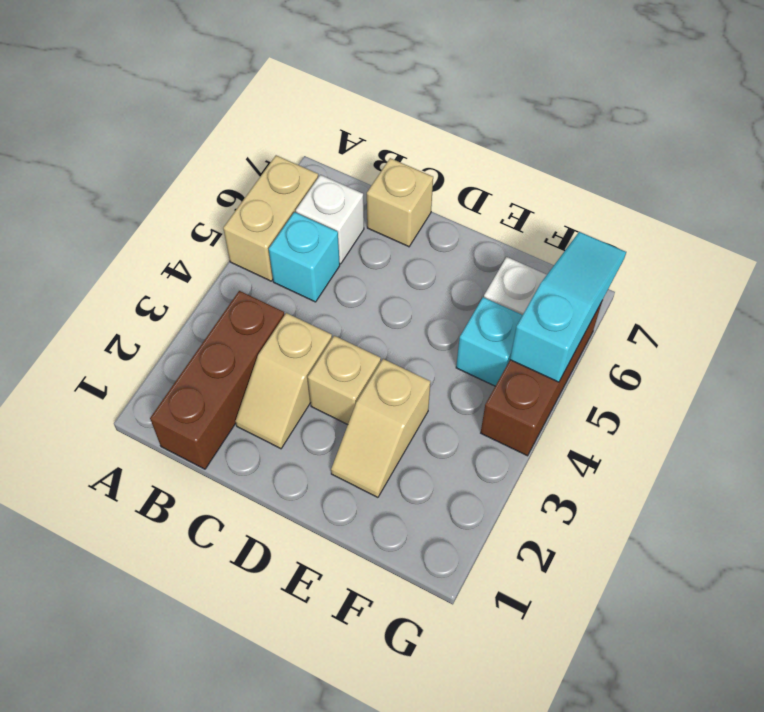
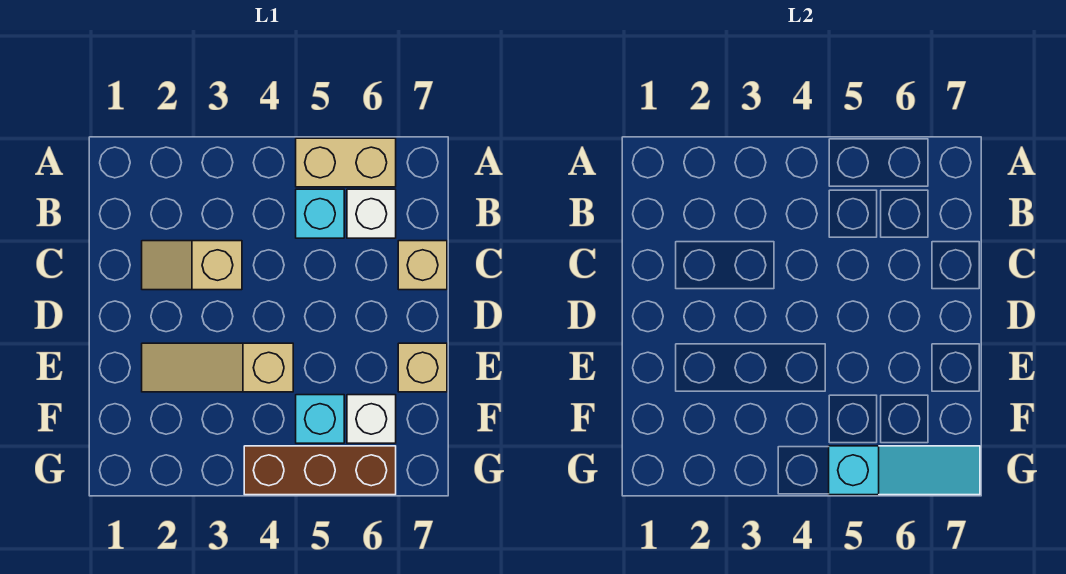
brown brick B1:B3 level 1 -> none
tan brick D3 level 1 -> tan brick E7 level 1
tan slope E2:E3 level 1 top 3 -> tan slope E2:E4 level 1 top 4

